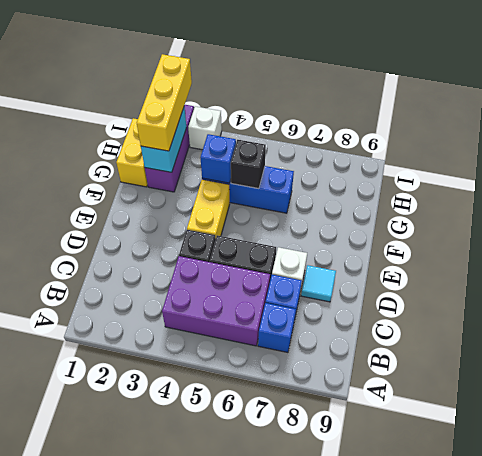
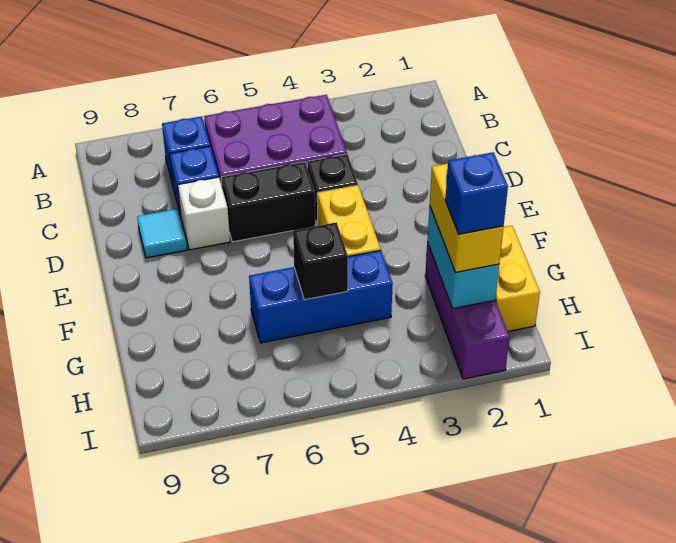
yellow brick G2:I2 level 3 -> yellow brick G2:H2 level 3
blue brick G4 level 2 -> blue brick H2 level 4
white brick I3 level 1 -> none

